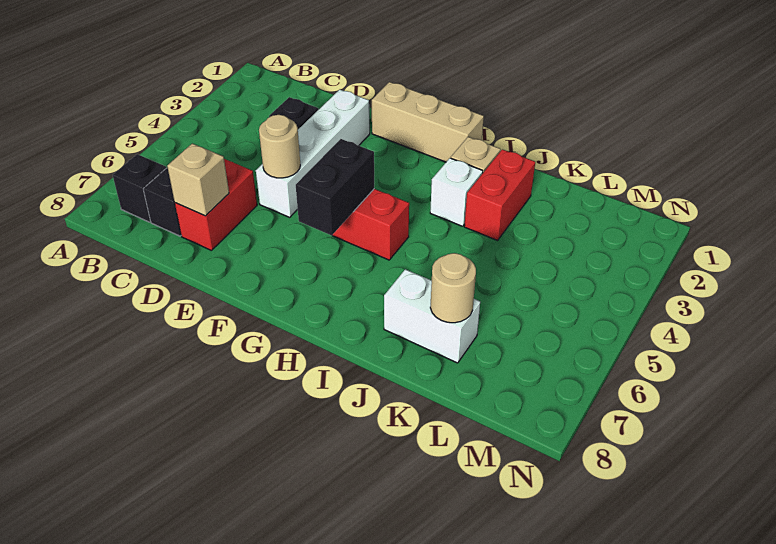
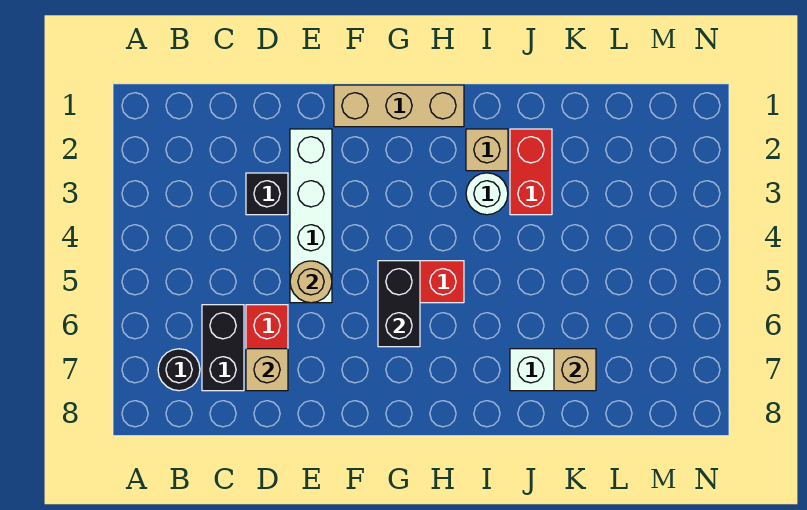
black brick B7 level 1 -> black round brick B7 level 1
white brick I3 level 1 -> white round brick I3 level 1
tan round brick K7 level 2 -> tan brick K7 level 2

